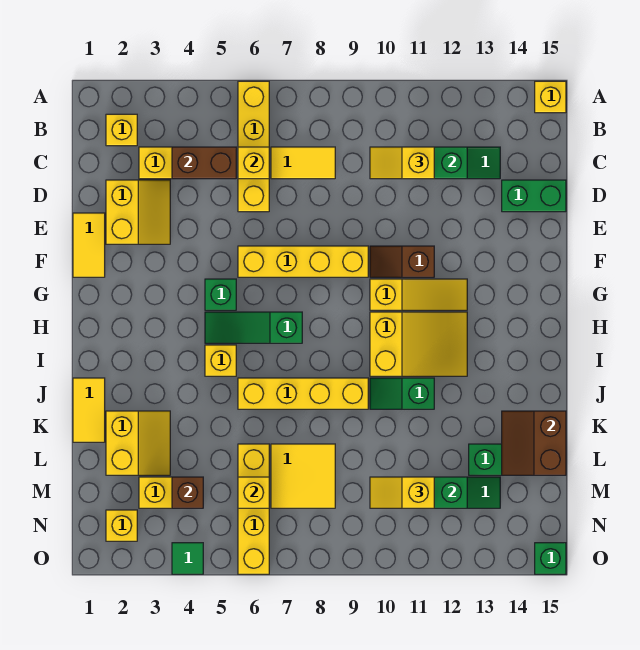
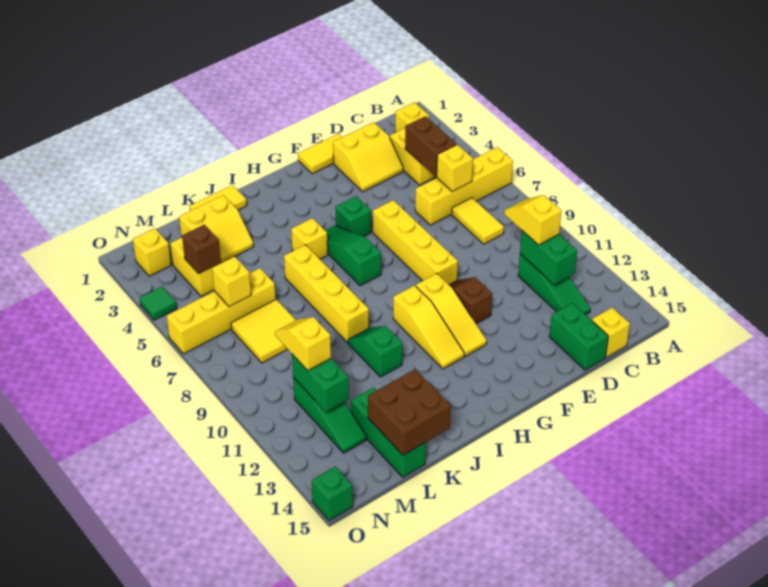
yellow brick A15 level 1 -> yellow brick C15 level 1
yellow slope H10:I12 level 1 top 10 -> yellow slope H10:H12 level 1 top 10
brown slope K14:L15 level 2 top 15 -> brown brick K14:L15 level 2

